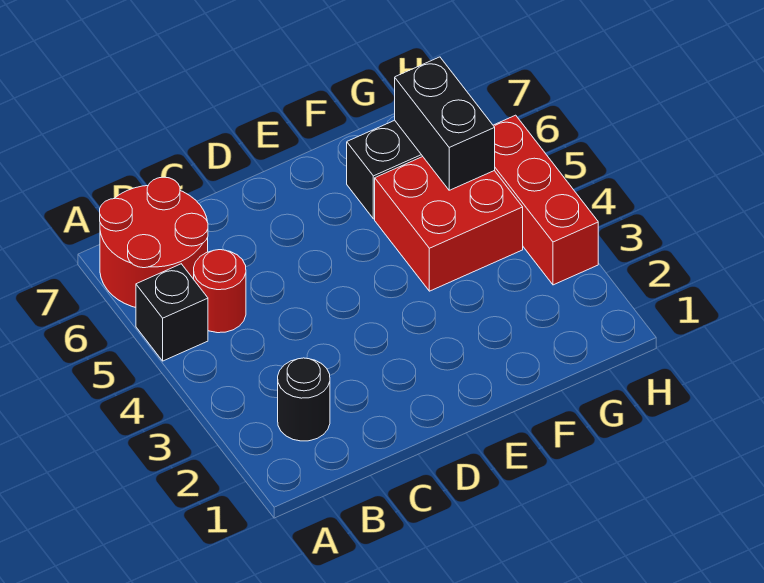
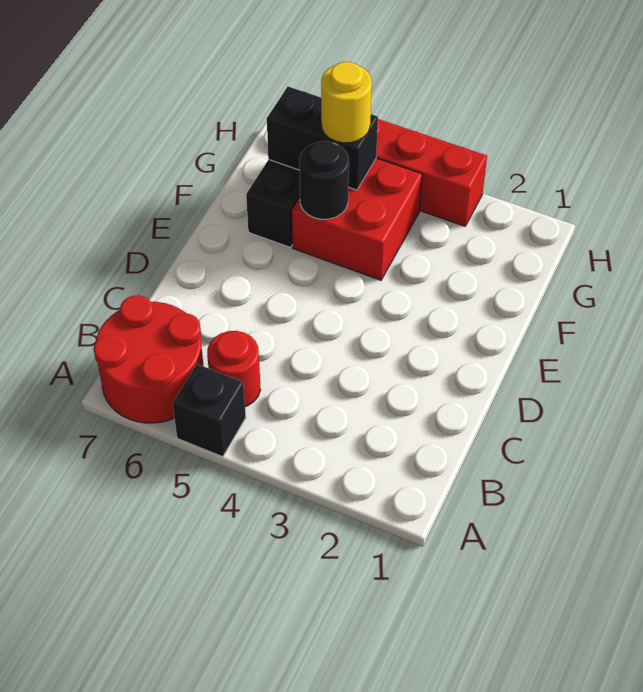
black round brick B2 level 1 -> black round brick F5 level 2
none -> yellow round brick G5 level 3

